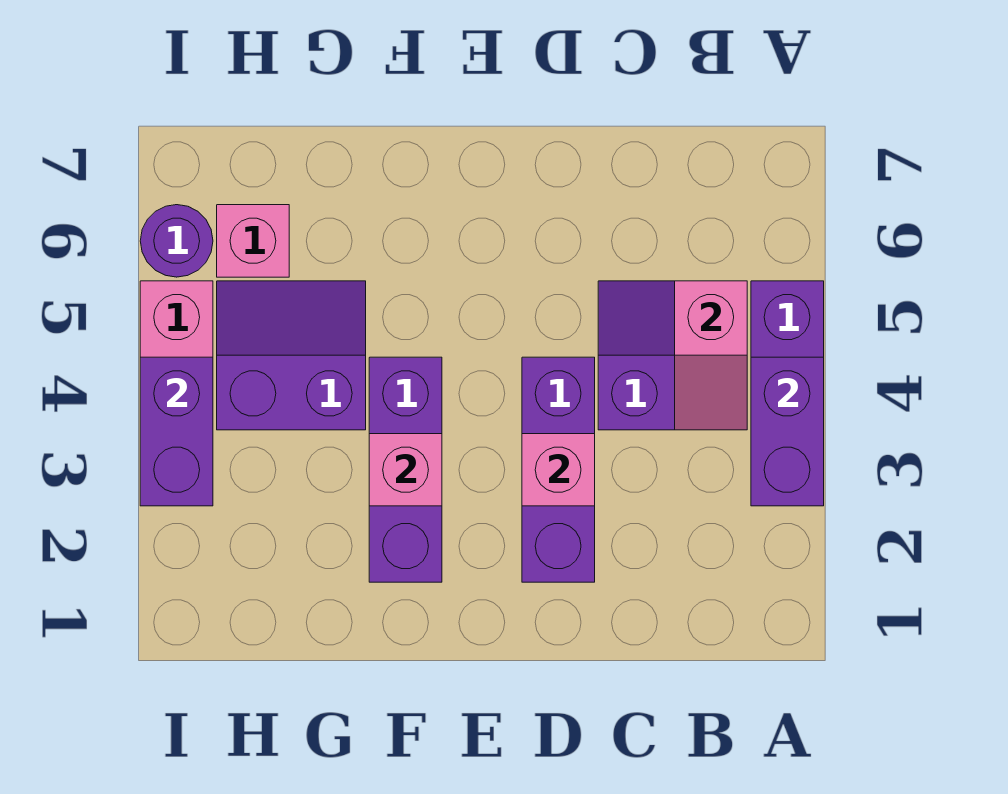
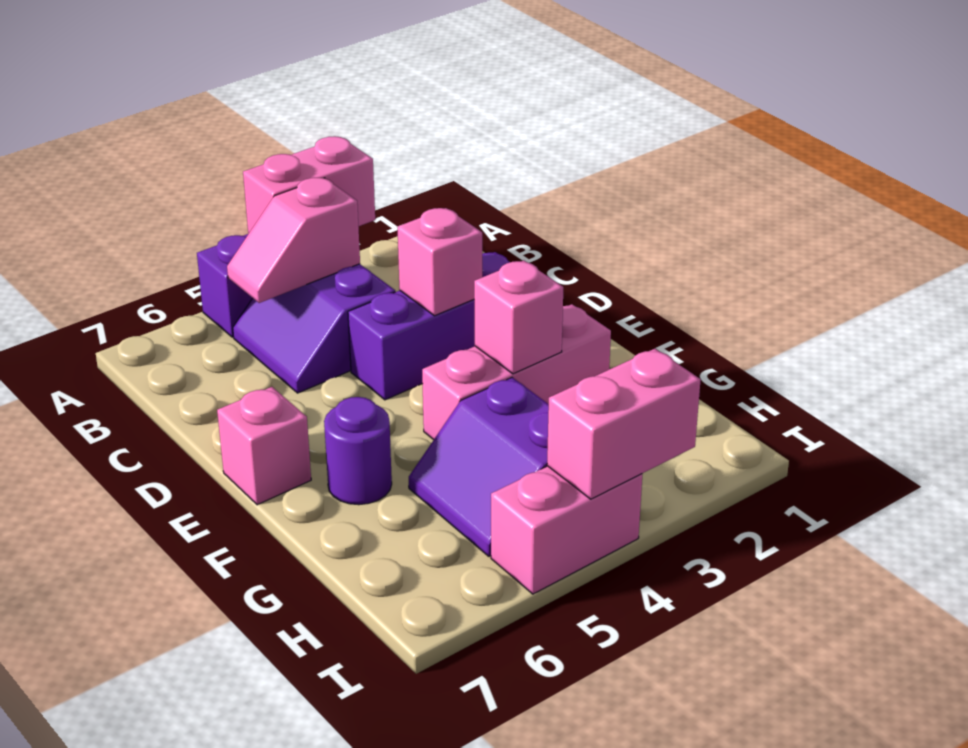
purple brick A3:A4 level 2 -> pink brick A3:A4 level 2
pink slope B4:B5 level 2 top 5 -> pink slope B4:B5 level 2 top 4
purple brick F2:F4 level 1 -> pink brick F2:F4 level 1
pink brick H6 level 1 -> pink brick E7 level 1
purple brick I3:I4 level 2 -> pink brick I3:I4 level 2
purple round brick I6 level 1 -> purple round brick F6 level 1

